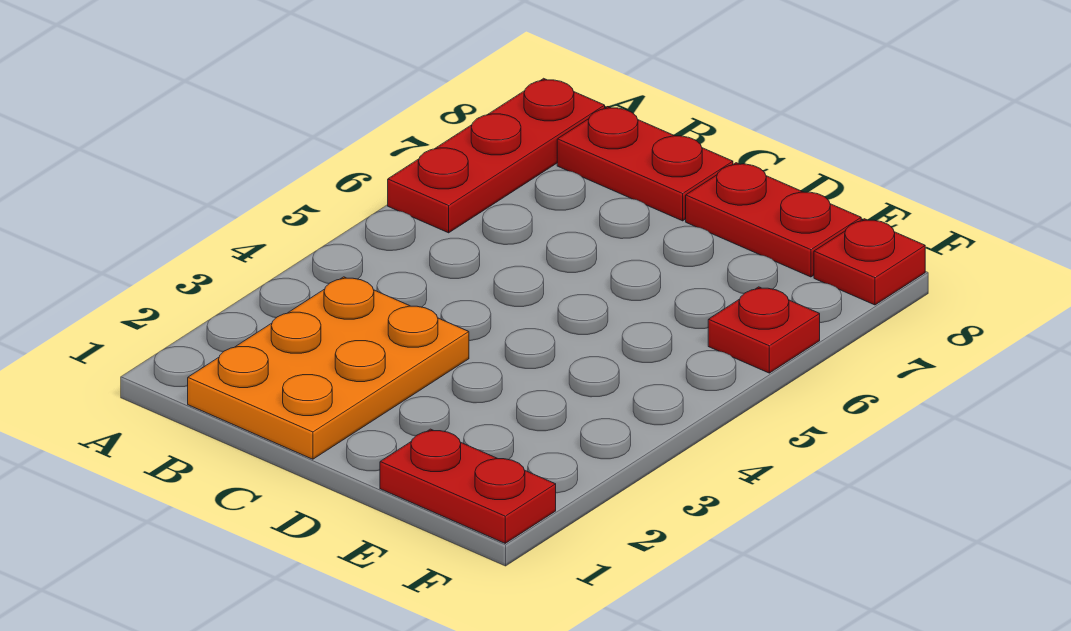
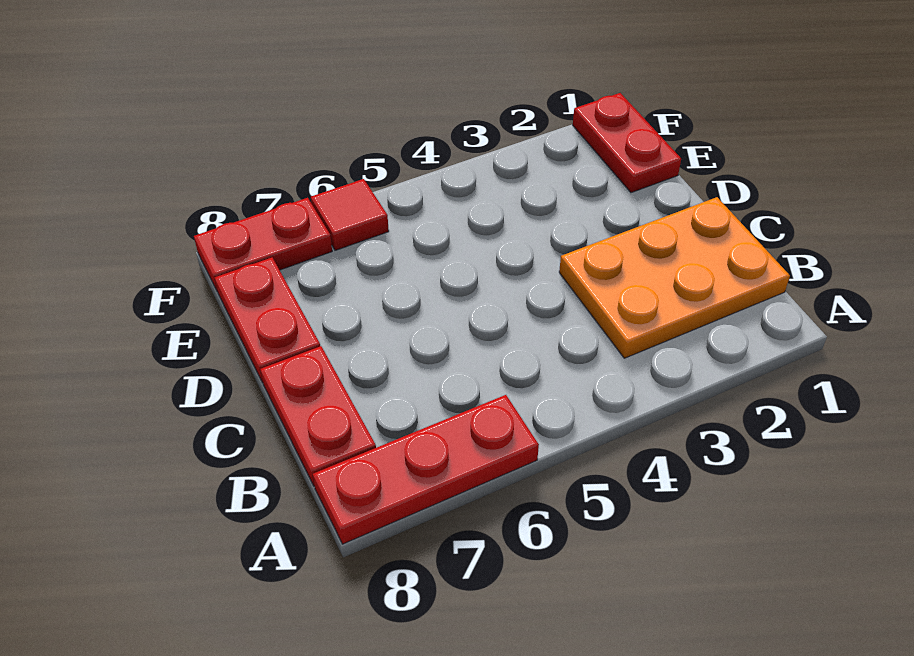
red plate F6 level 1 -> red tile F6 level 1
red plate F8 level 1 -> red plate F7:F8 level 1

